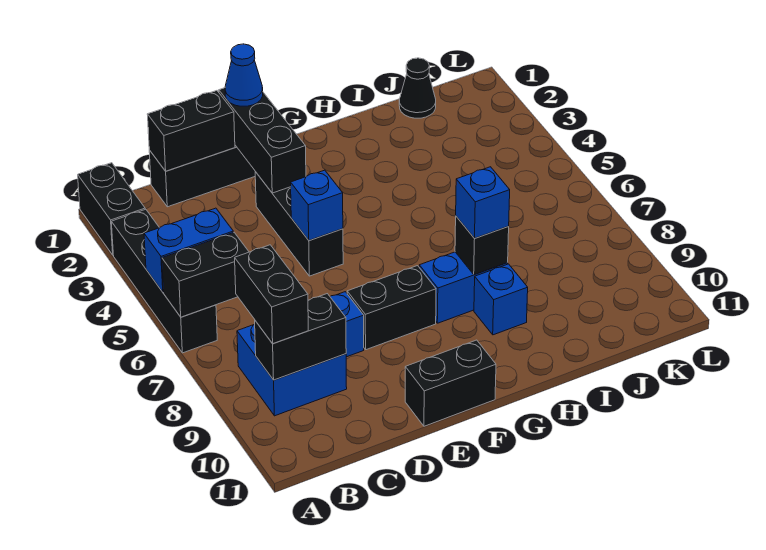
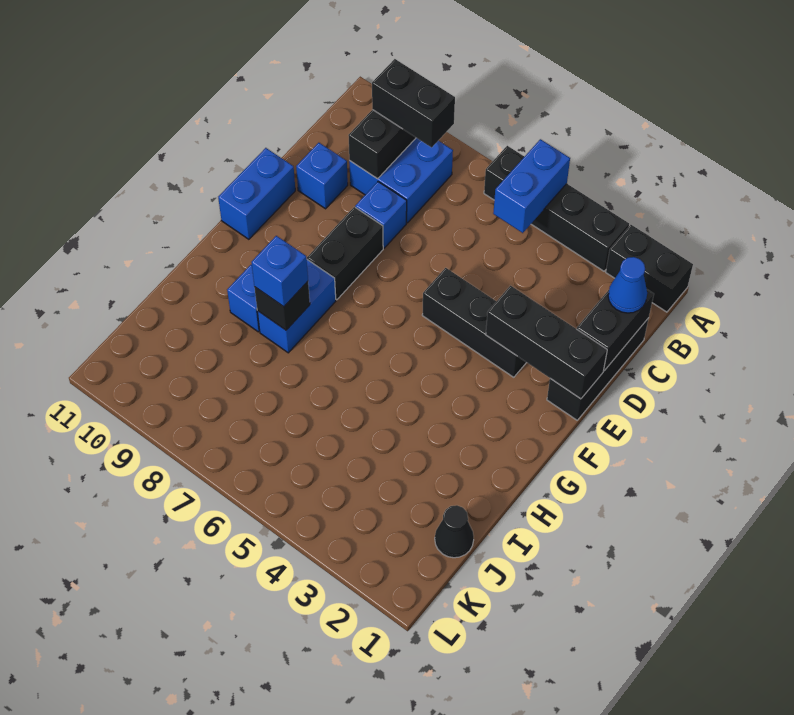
black brick A6:B6 level 2 -> none
blue cone E1 level 3 -> blue cone C1 level 3
blue brick E5 level 2 -> blue brick D10 level 1
black brick E11:F11 level 1 -> blue brick E11:F11 level 1

